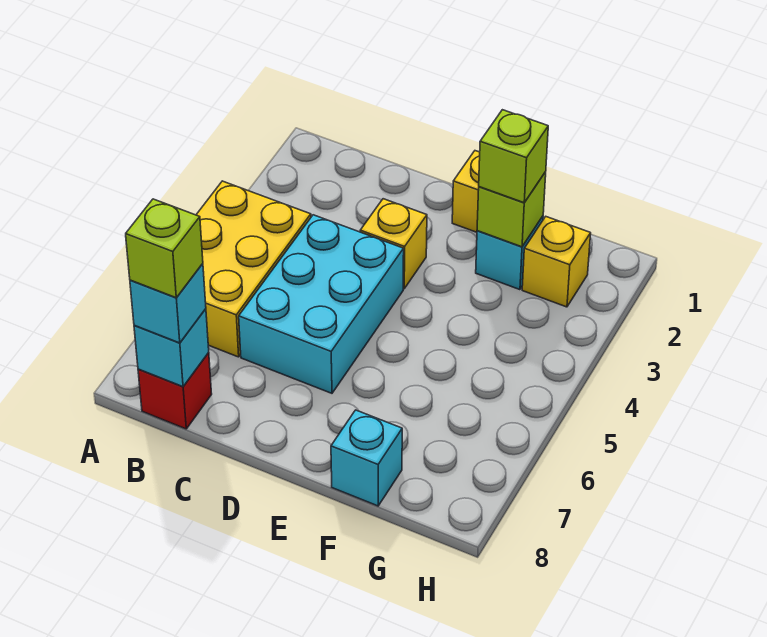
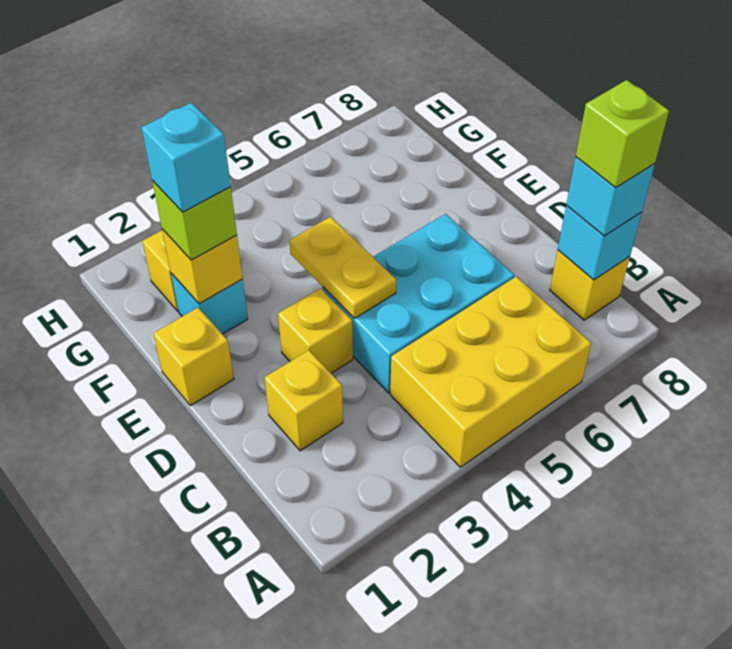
red brick B8 level 1 -> yellow brick B8 level 1
none -> yellow brick C2 level 1
none -> yellow plate D4:E4 level 2
lime brick F2 level 2 -> yellow brick F2 level 2
cyan brick F8 level 1 -> cyan brick F2 level 4

